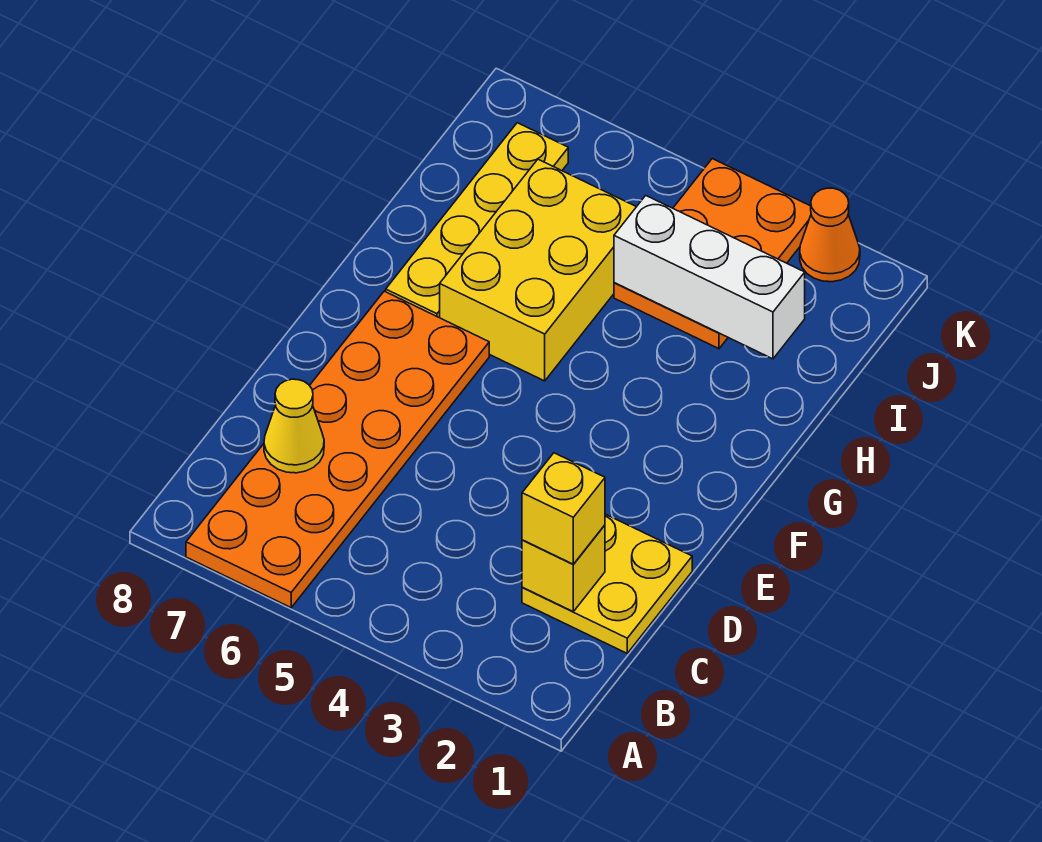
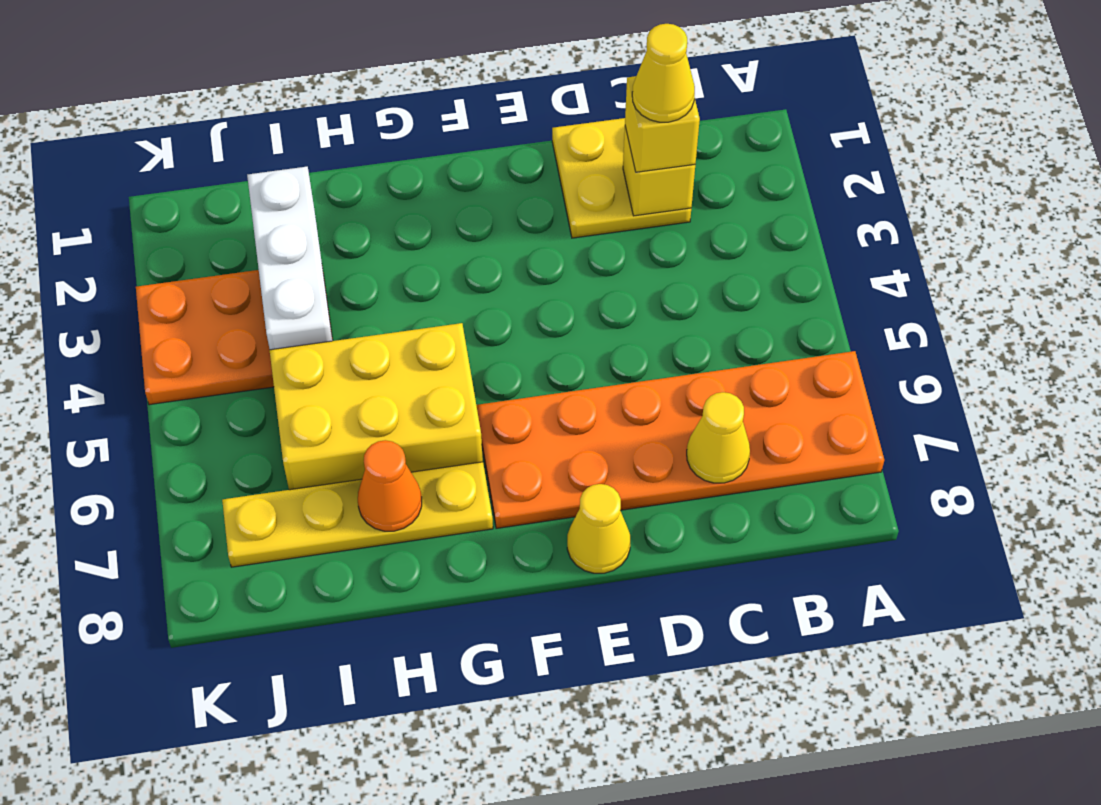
none -> yellow cone C2 level 4
none -> yellow cone E8 level 1
orange cone K2 level 1 -> orange cone H7 level 2

